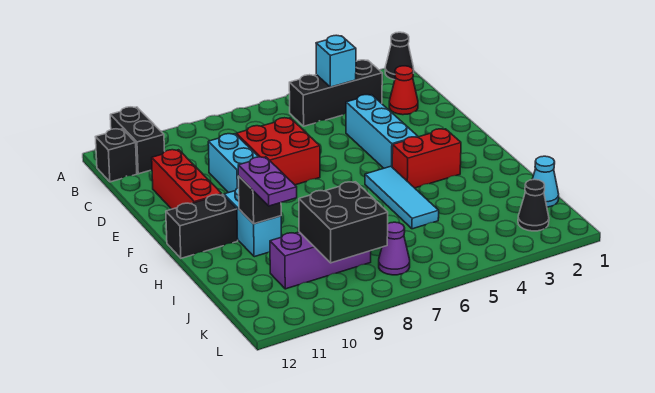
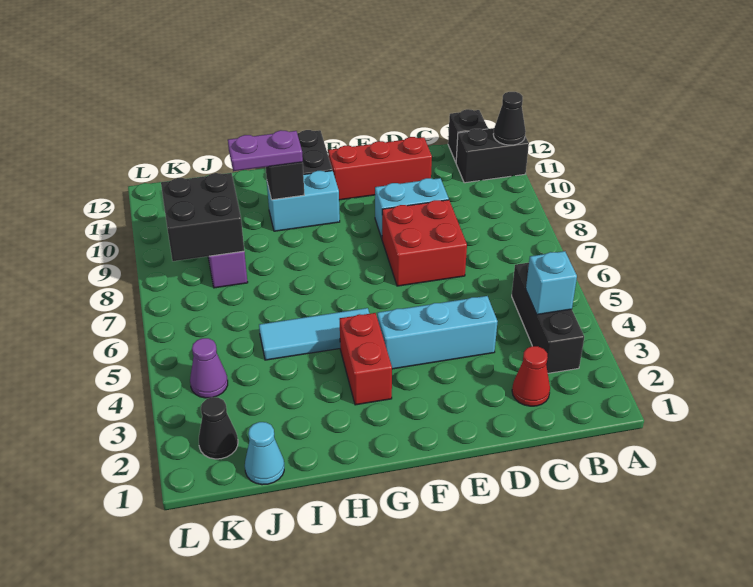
black cone A1 level 1 -> black cone A11 level 2
purple cone K7 level 1 -> purple cone K4 level 1

